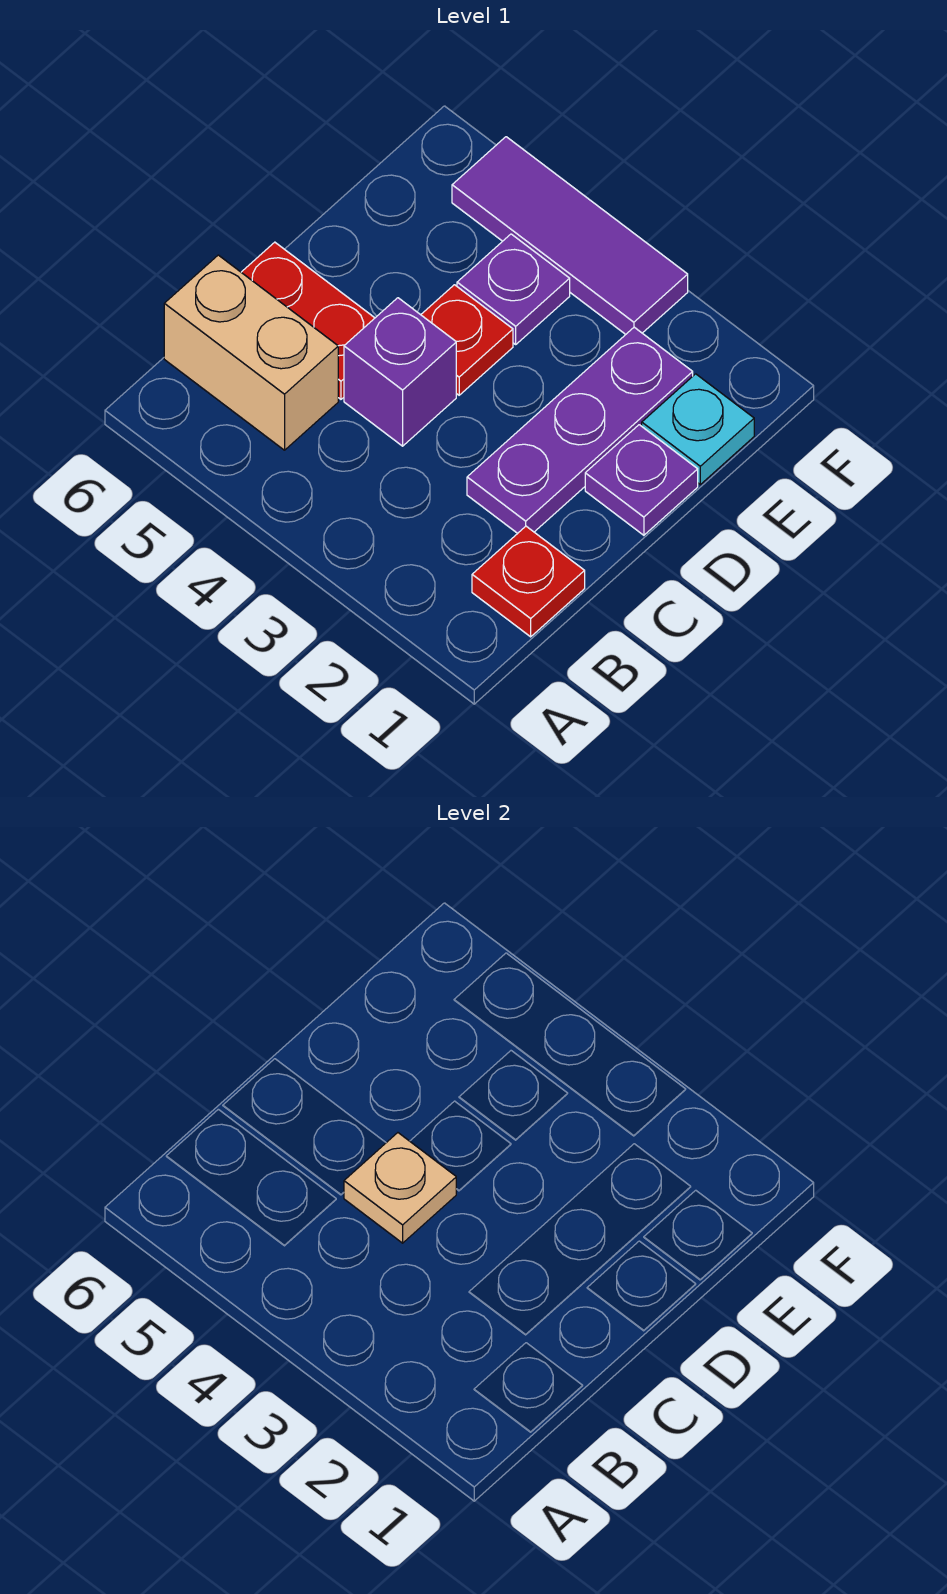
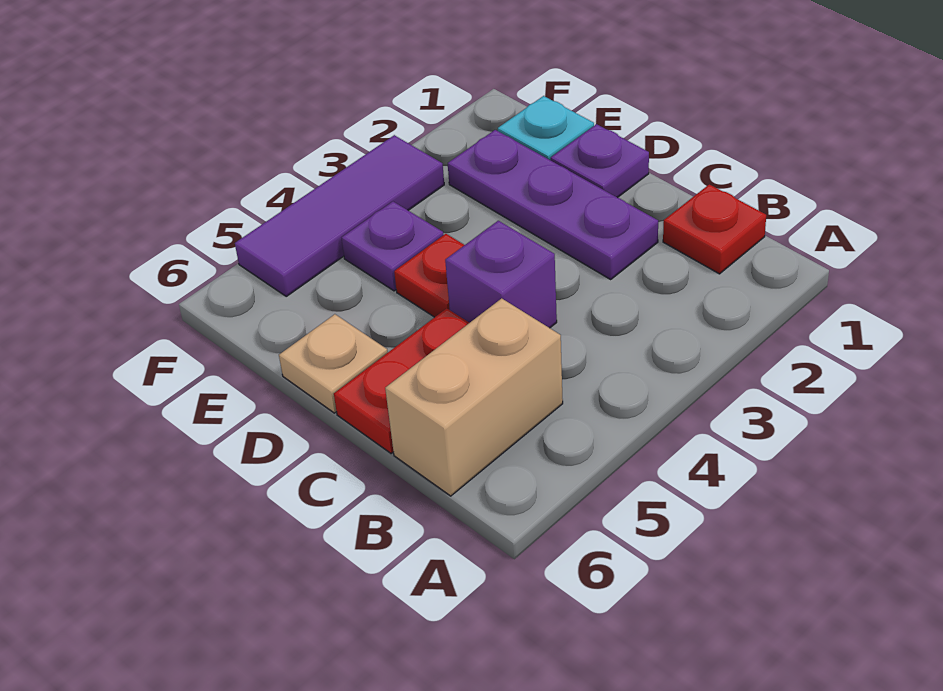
tan plate C4 level 2 -> tan plate D6 level 1

